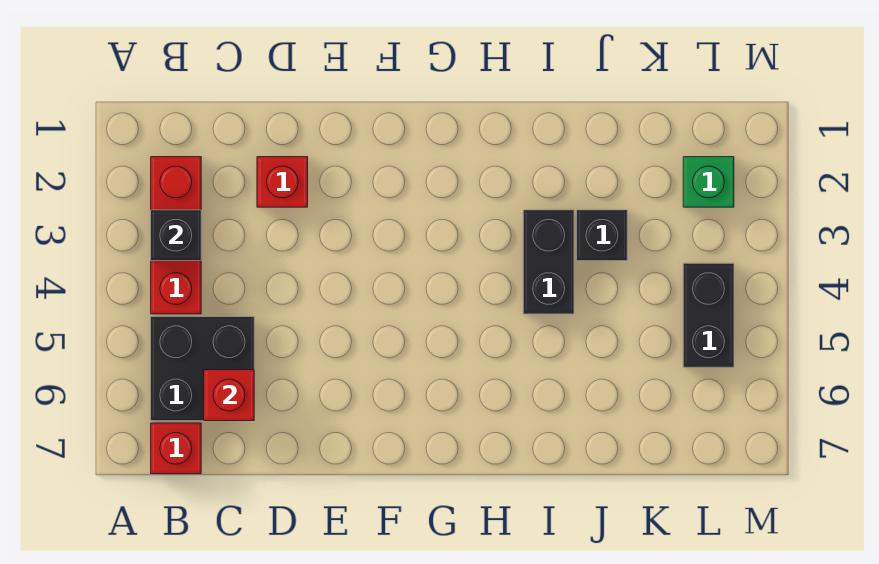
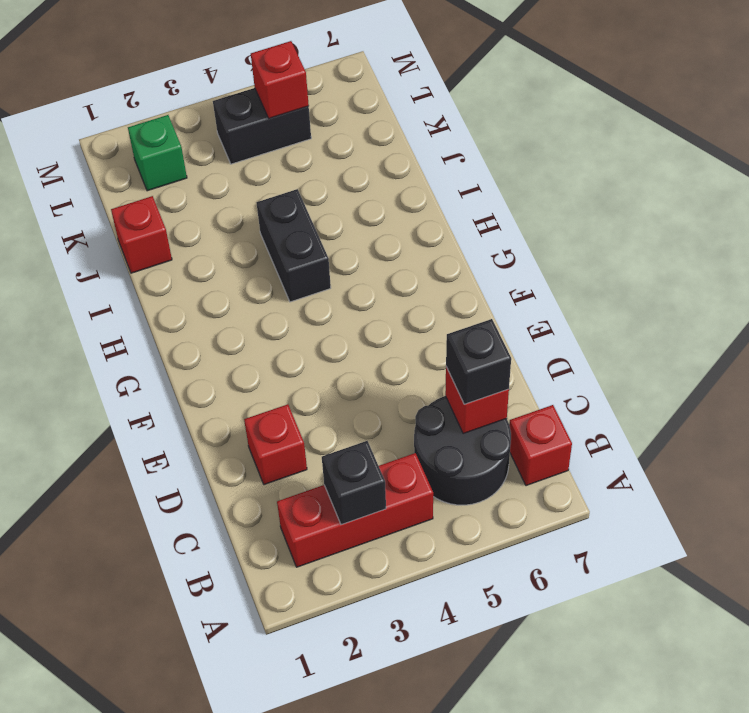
black brick B5:C6 level 1 -> black round brick B5:C6 level 1
black brick I3:I4 level 1 -> black brick H4:I4 level 1
none -> red brick J1 level 1
black brick J3 level 1 -> black brick C6 level 3
none -> red brick L5 level 2

